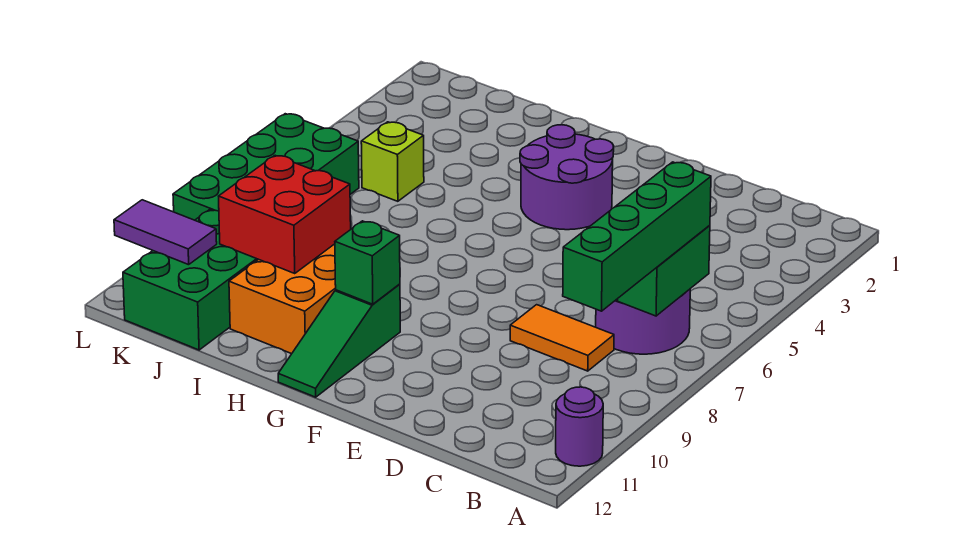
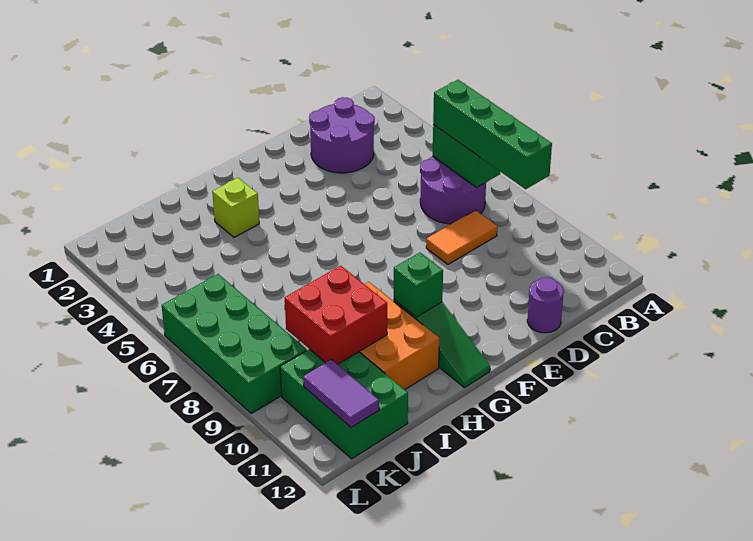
purple round brick A11 level 1 -> purple round brick D12 level 1
purple round brick F3:G4 level 1 -> purple round brick C2:D3 level 1
lime brick J5 level 1 -> lime brick H3 level 1
purple tile K11:L11 level 2 -> purple tile K11:K12 level 2

